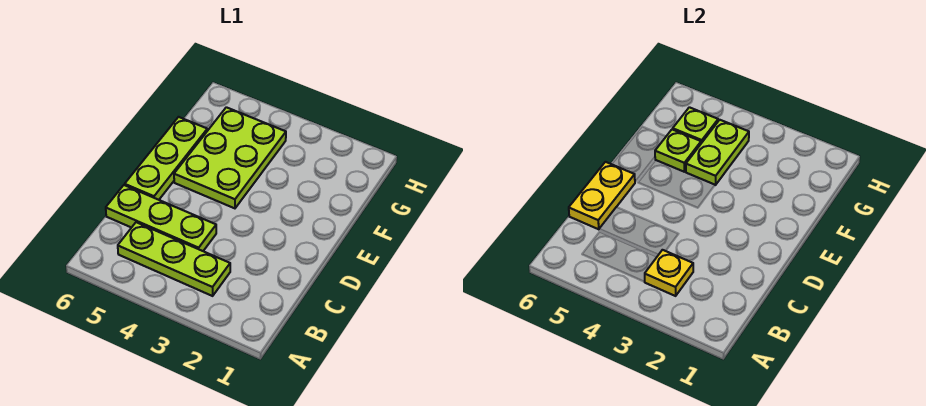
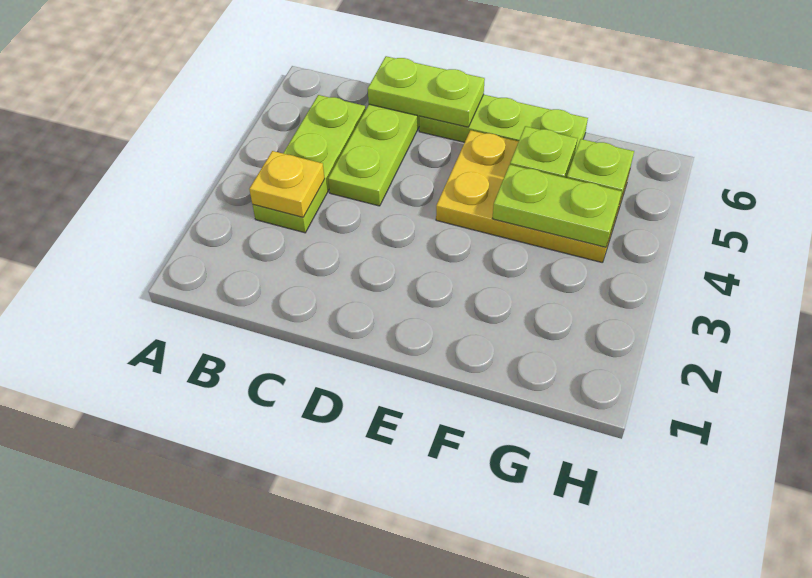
yellow plate C6:D6 level 2 -> lime plate C6:D6 level 2
lime plate E4:G5 level 1 -> yellow plate E4:G5 level 1

